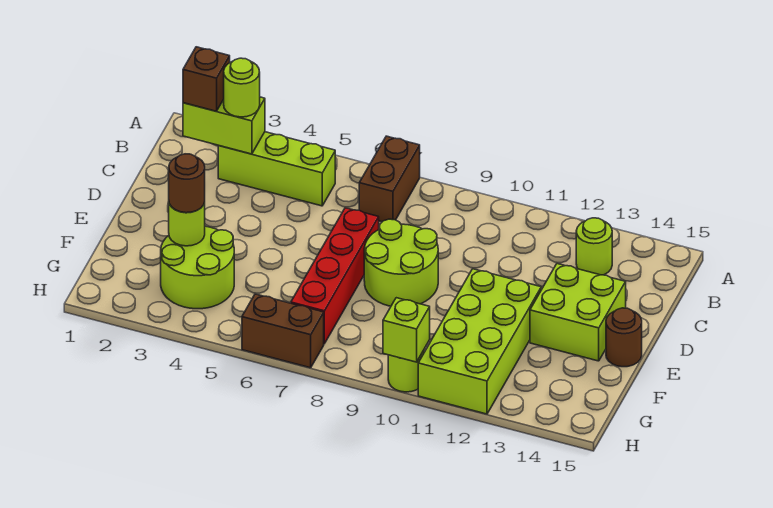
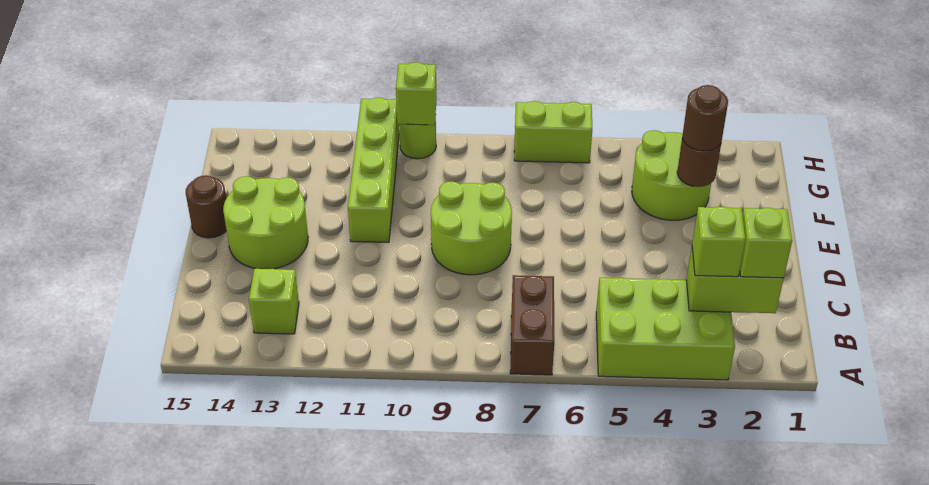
brown brick B2 level 3 -> lime brick B2 level 3
lime brick B3:B5 level 1 -> lime brick A3:B5 level 1
lime round brick B3 level 3 -> lime brick B3 level 3
lime round brick B13 level 1 -> lime brick B13 level 1
red brick D7:G7 level 1 -> none
lime brick D13:E14 level 1 -> lime round brick D13:E14 level 1
lime brick E11:H12 level 1 -> lime brick E11:H11 level 1
lime round brick F3 level 2 -> brown round brick F3 level 2
brown brick H6:H7 level 1 -> lime brick H6:H7 level 1

